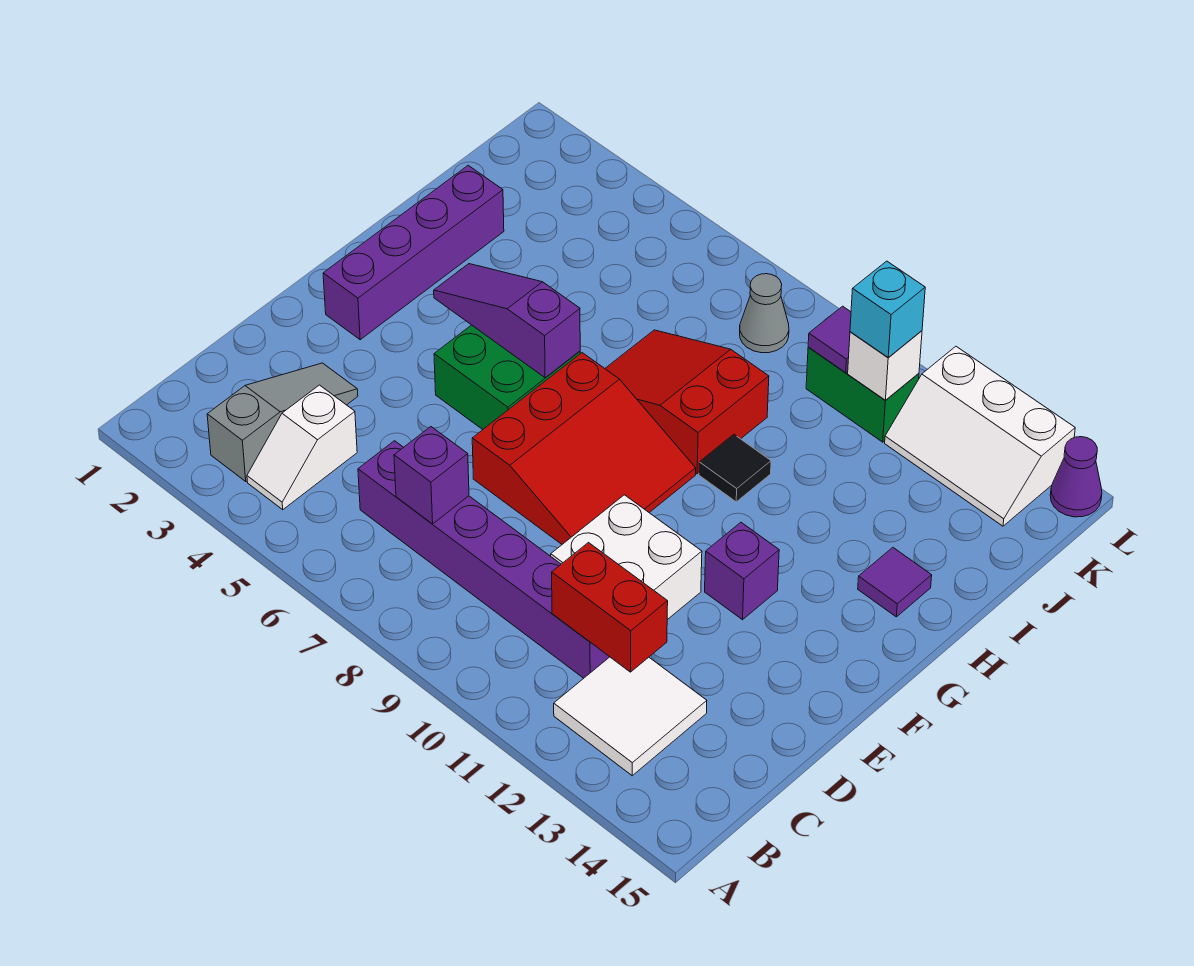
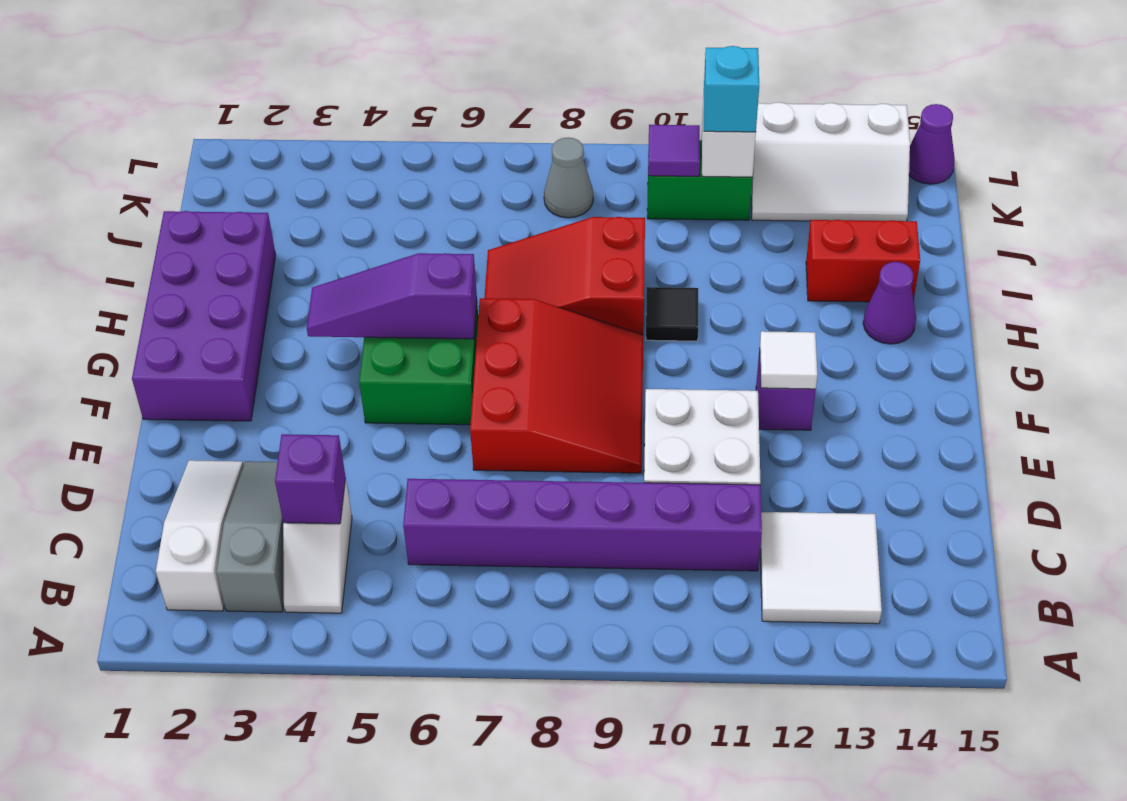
none -> white slope B2:D2 level 1 top B
purple brick C7 level 2 -> purple brick C4 level 2
red brick C11:C12 level 2 -> red brick I13:I14 level 1
purple brick F2:I2 level 1 -> purple brick F1:I2 level 1
none -> white tile F12 level 2
purple tile H14 level 1 -> purple cone H14 level 1

